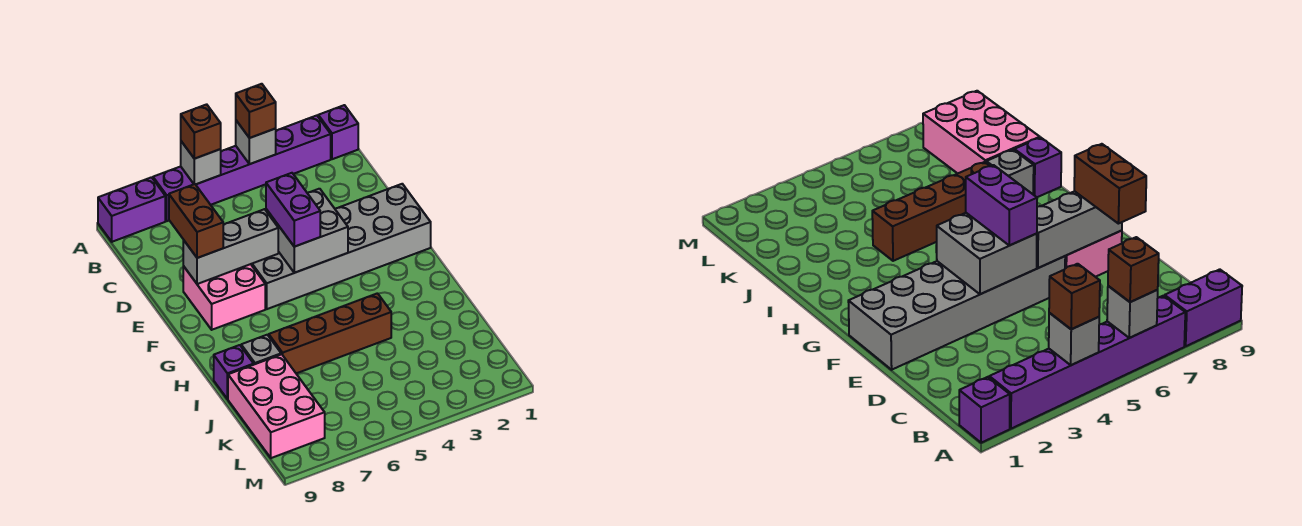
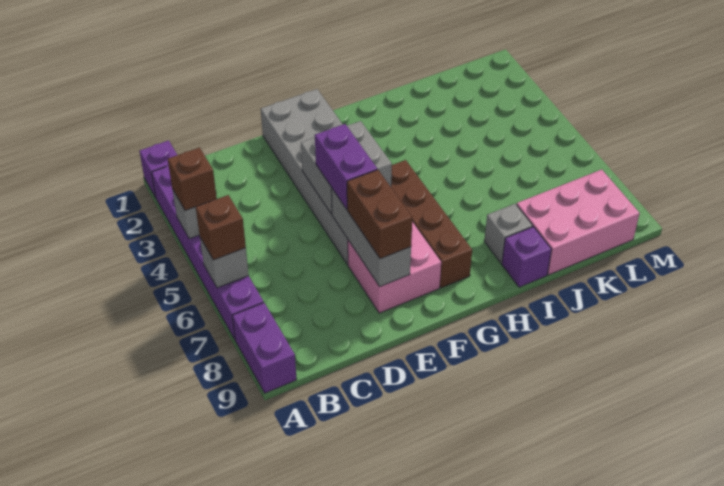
brown brick D8:E8 level 3 -> brown brick E7:E8 level 3
purple brick E5:F5 level 3 -> purple brick E5:E6 level 3
brown brick I4:I7 level 1 -> brown brick G5:G8 level 1

